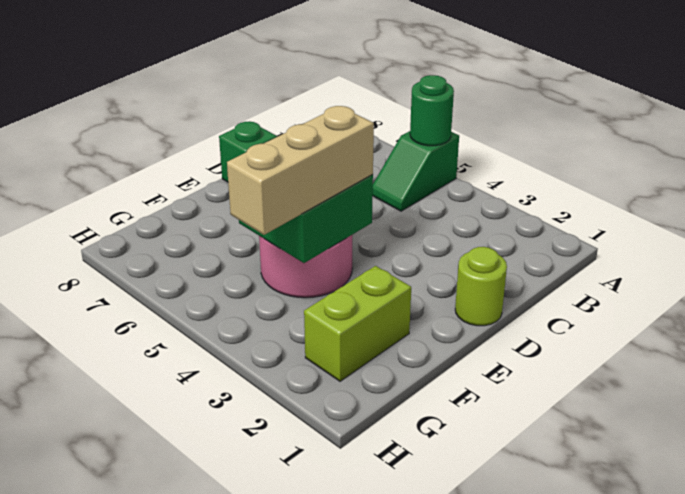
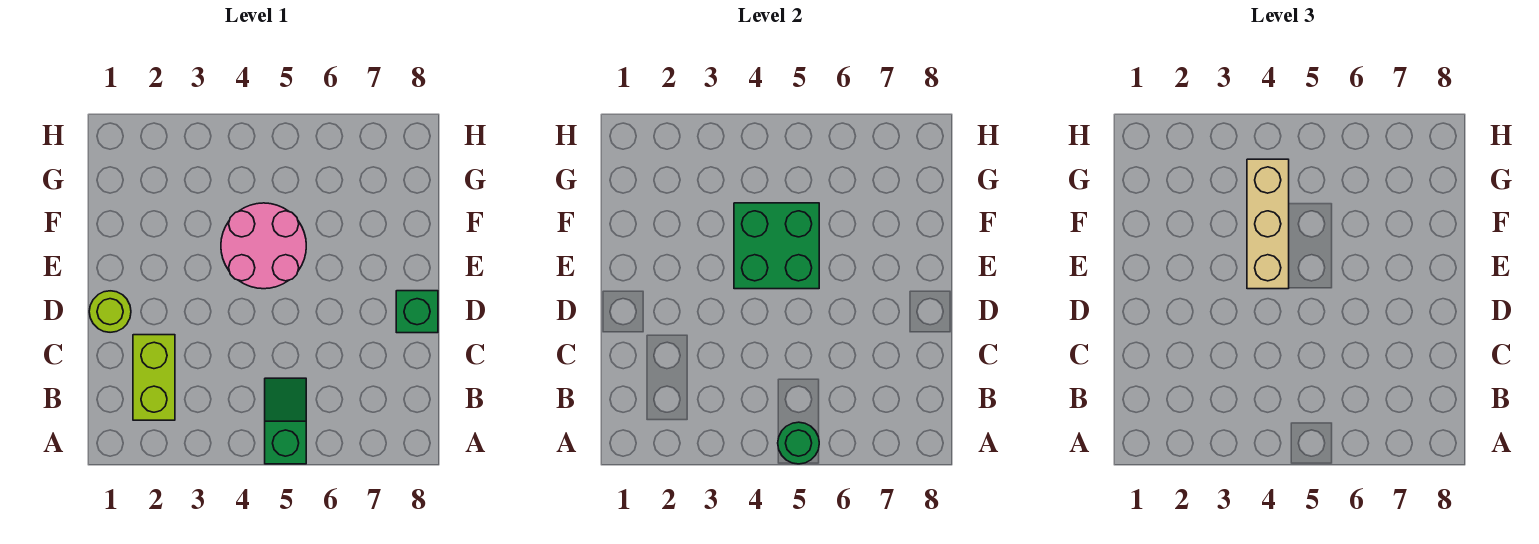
lime brick F2:G2 level 1 -> lime brick B2:C2 level 1

